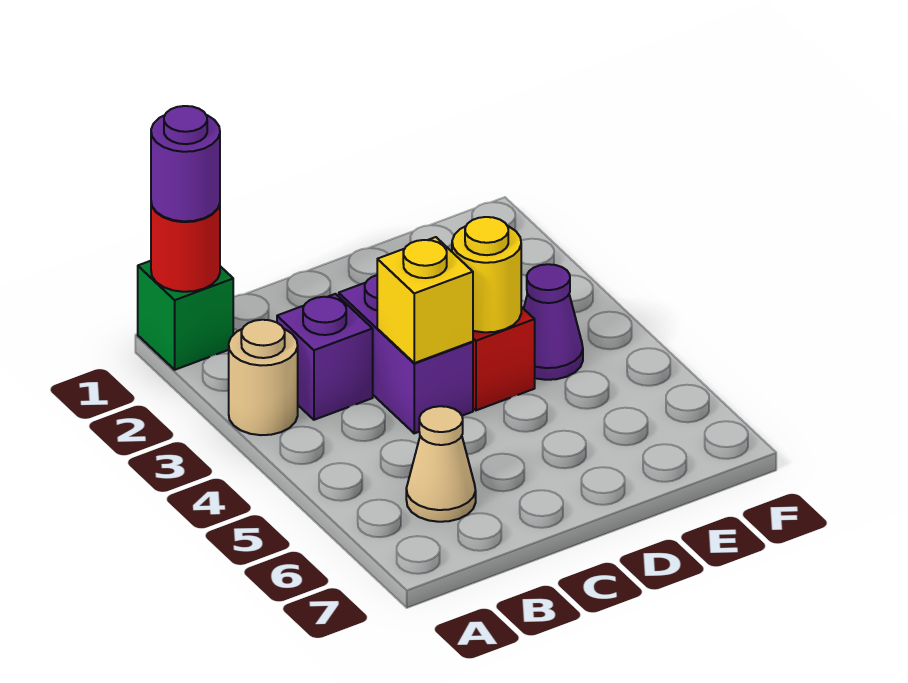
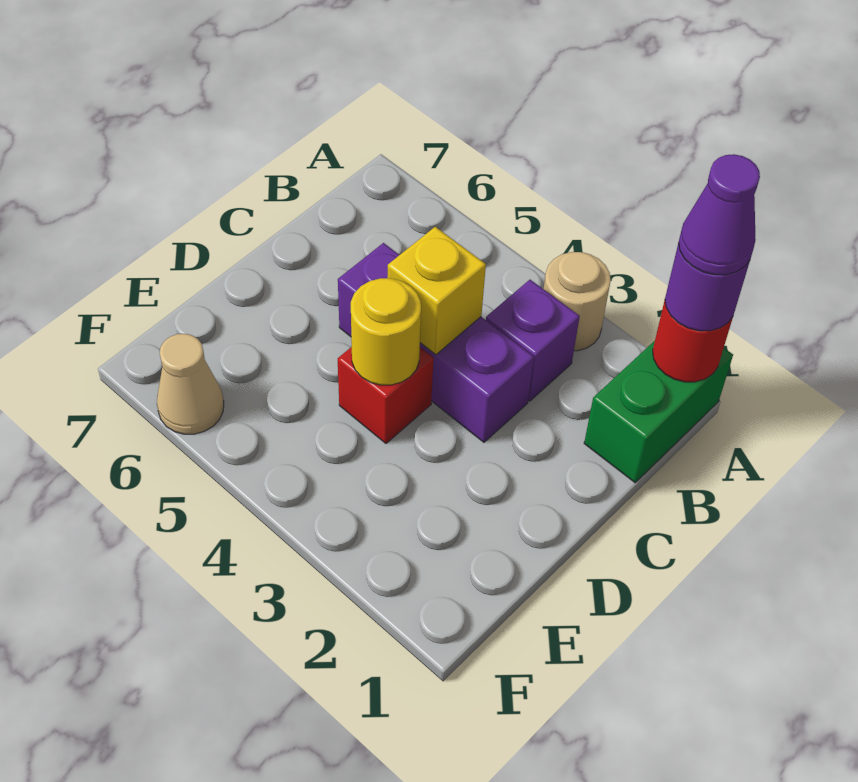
green brick A1 level 1 -> green brick A1:B1 level 1
tan cone B6 level 1 -> tan cone F6 level 1
purple brick C3:C4 level 1 -> purple brick C3:C5 level 1
purple cone E4 level 1 -> purple cone A1 level 4

